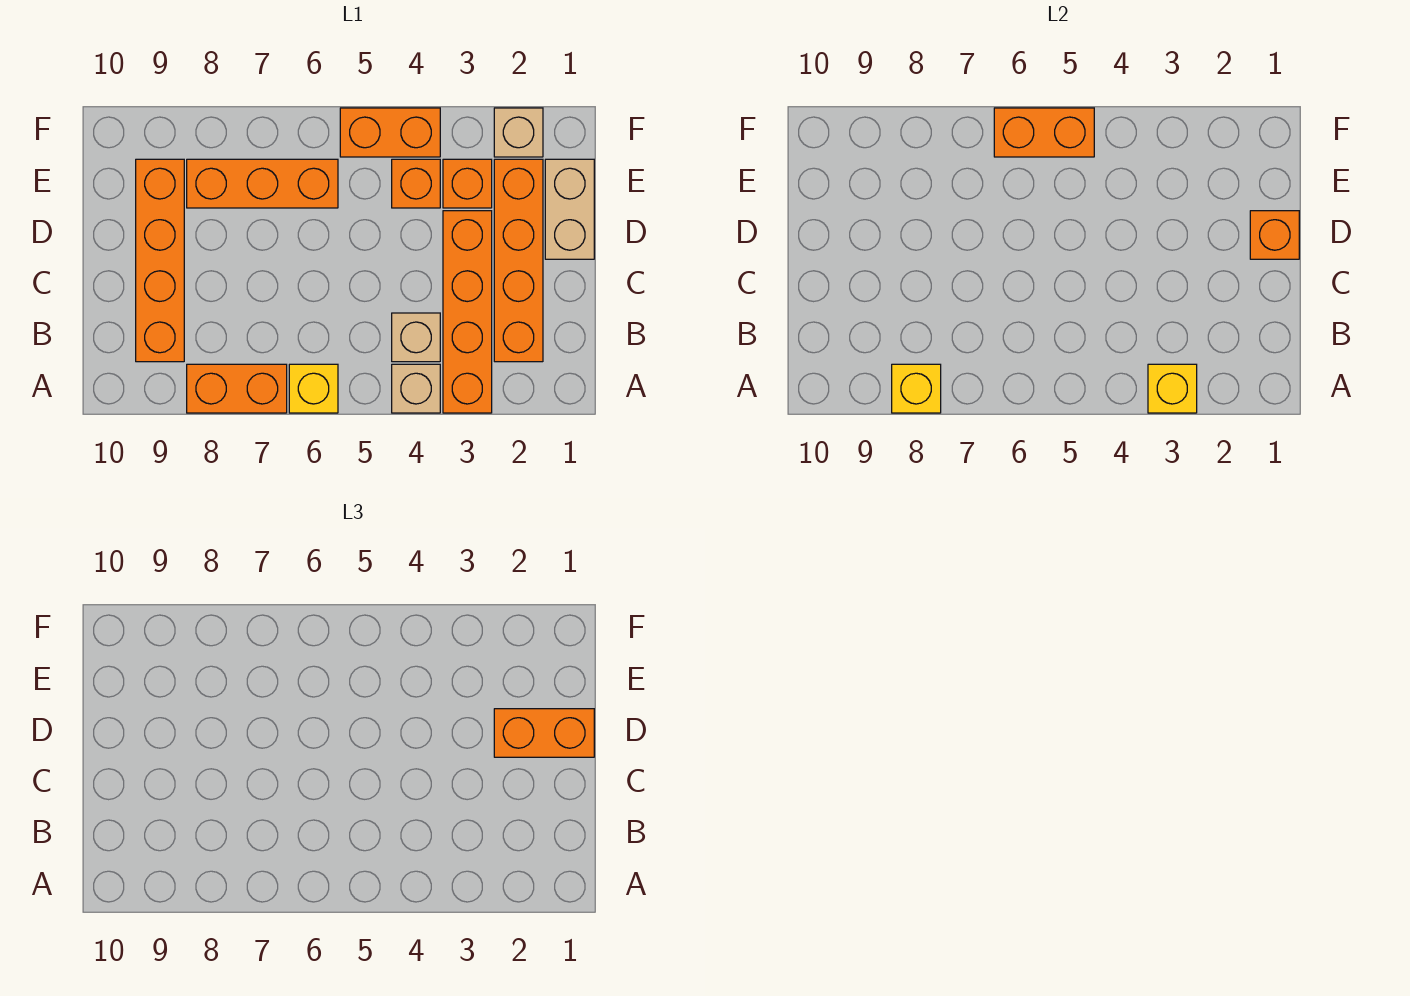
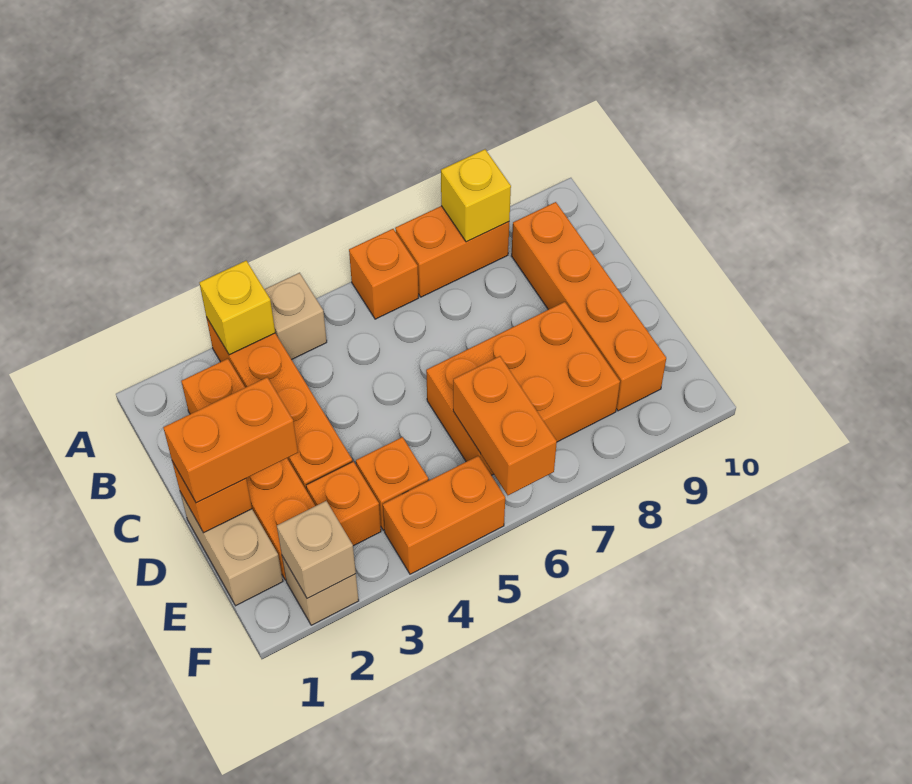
yellow brick A6 level 1 -> orange brick A6 level 1
tan brick B4 level 1 -> tan brick F2 level 2
orange brick E6:E8 level 1 -> orange brick D6:E8 level 1
orange brick F5:F6 level 2 -> orange brick E6:F6 level 2

